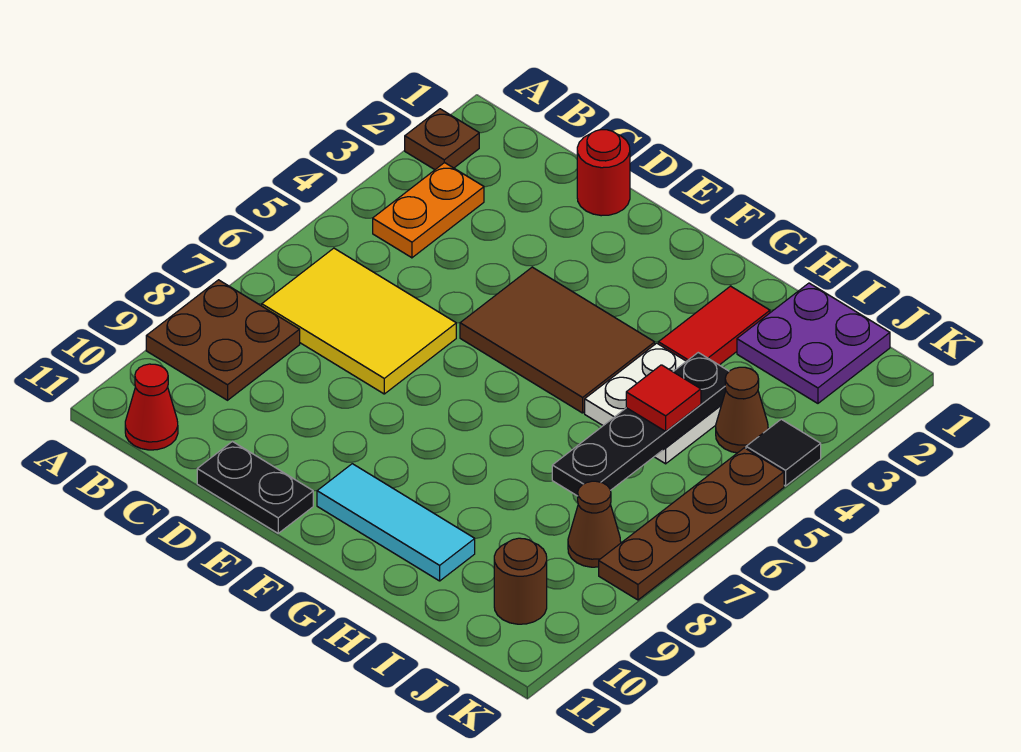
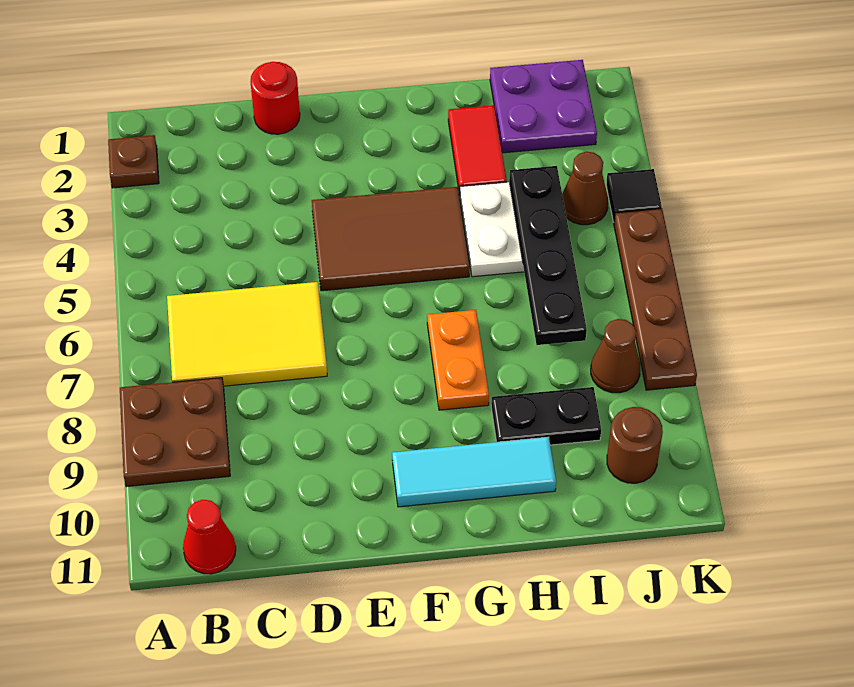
orange plate B3:B4 level 1 -> orange plate G7:G8 level 1
black plate D11:E11 level 1 -> black plate H9:I9 level 1
red tile I5 level 3 -> none

